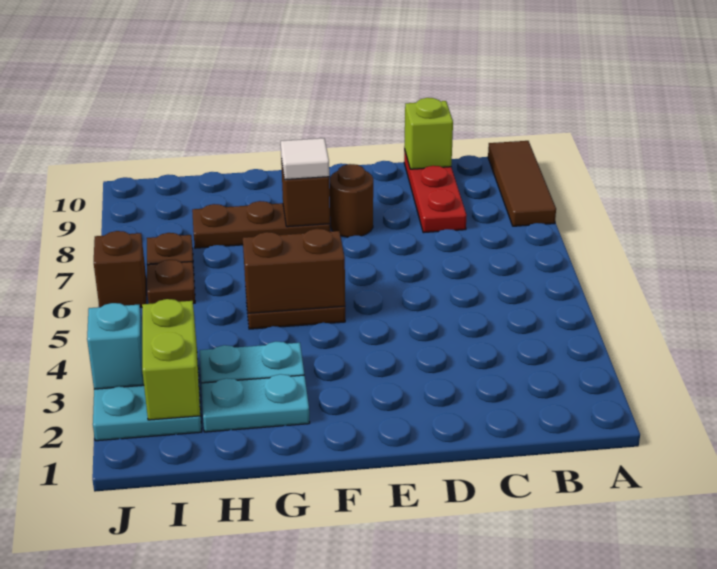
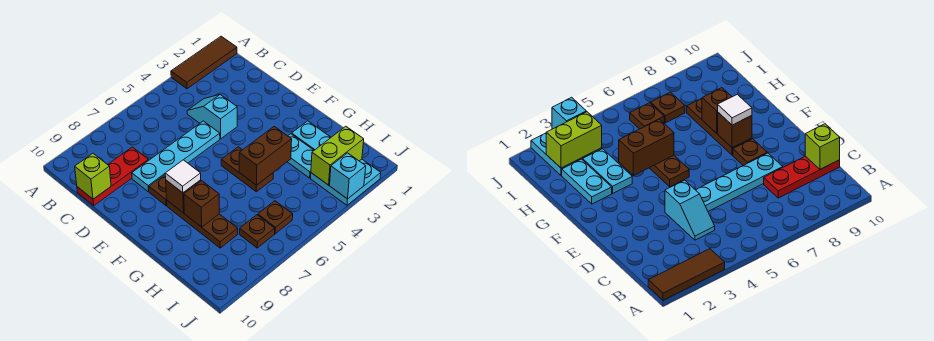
brown tile A8:A10 level 1 -> brown tile A1:A3 level 1
none -> cyan slope C4:D4 level 1 top D
none -> cyan plate D5:D8 level 1
brown round brick E8 level 1 -> brown plate E8 level 1
brown brick F5:G5 level 2 -> brown brick G4:G5 level 2
brown brick J6 level 1 -> brown brick G8 level 2

